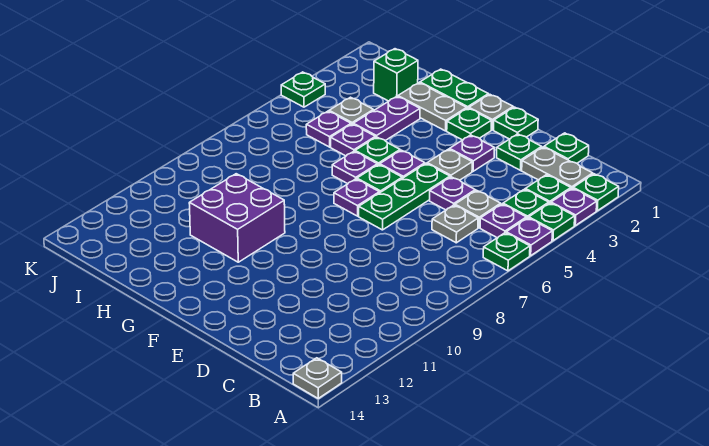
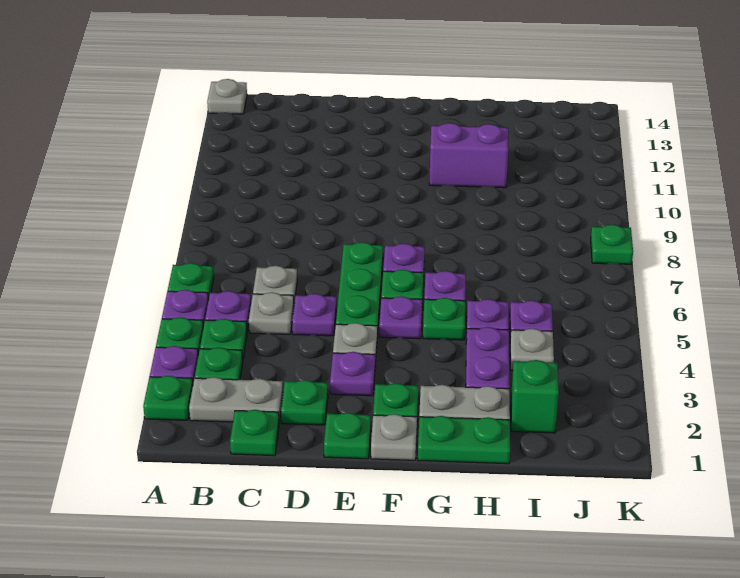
purple brick G10:H11 level 1 -> purple brick G11:H11 level 1
green plate K4 level 1 -> green plate K8 level 1

